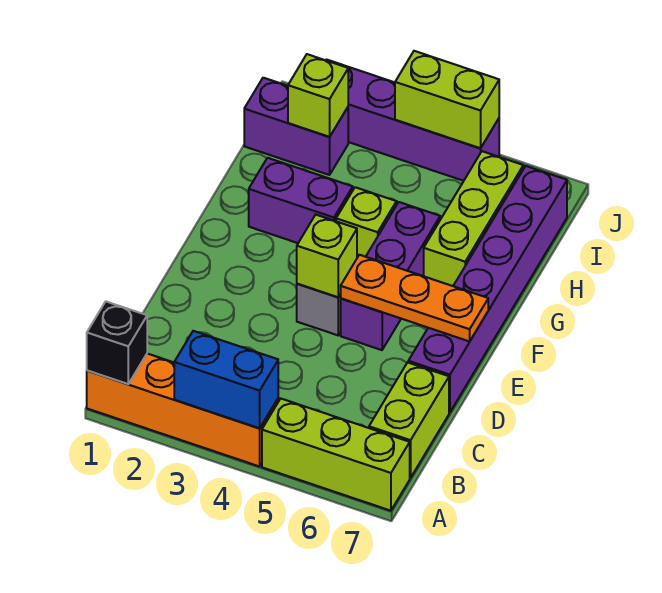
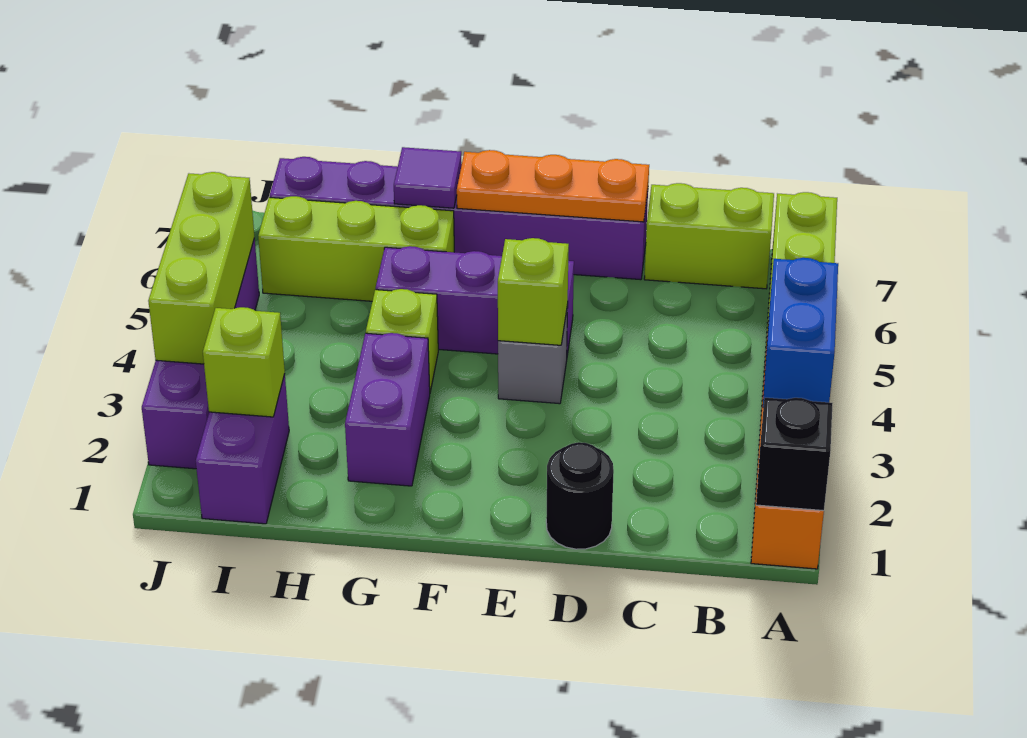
none -> black round brick D1 level 1
orange plate E5:E7 level 2 -> orange plate D7:F7 level 2
none -> purple tile G7 level 2
lime brick J4:J5 level 2 -> lime brick J3:J5 level 2

